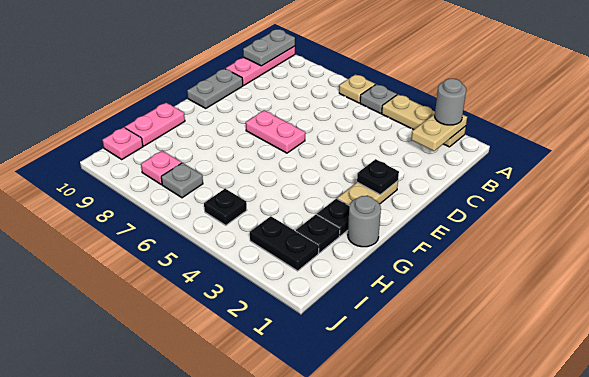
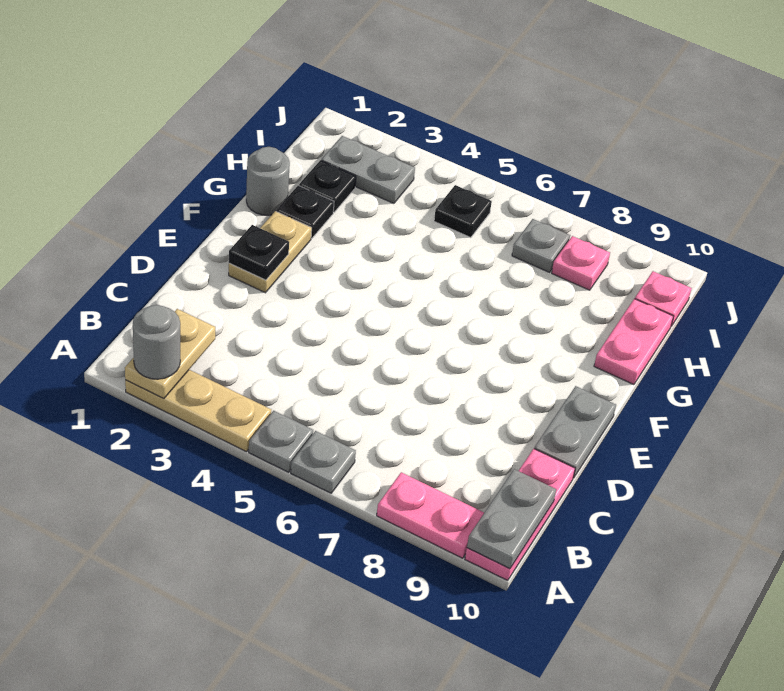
tan plate A6 level 1 -> grey plate A6 level 1
pink plate E6:E7 level 1 -> pink plate A8:A9 level 1
black plate I2:I3 level 1 -> grey plate I2:I3 level 1

